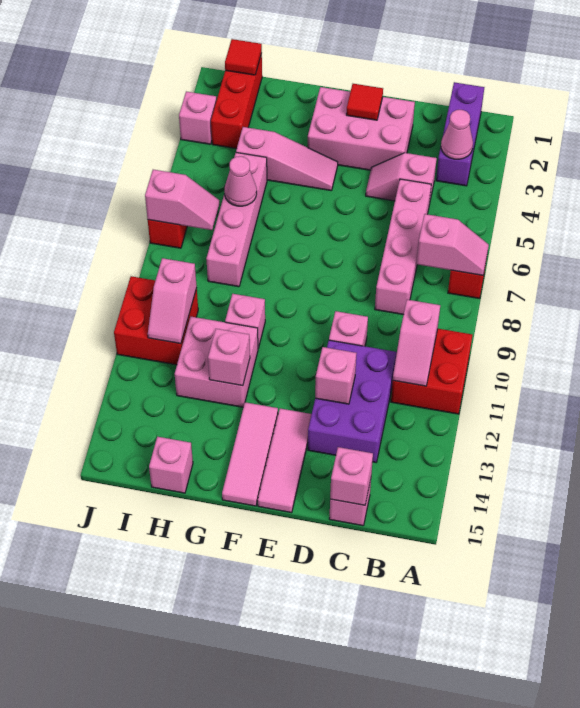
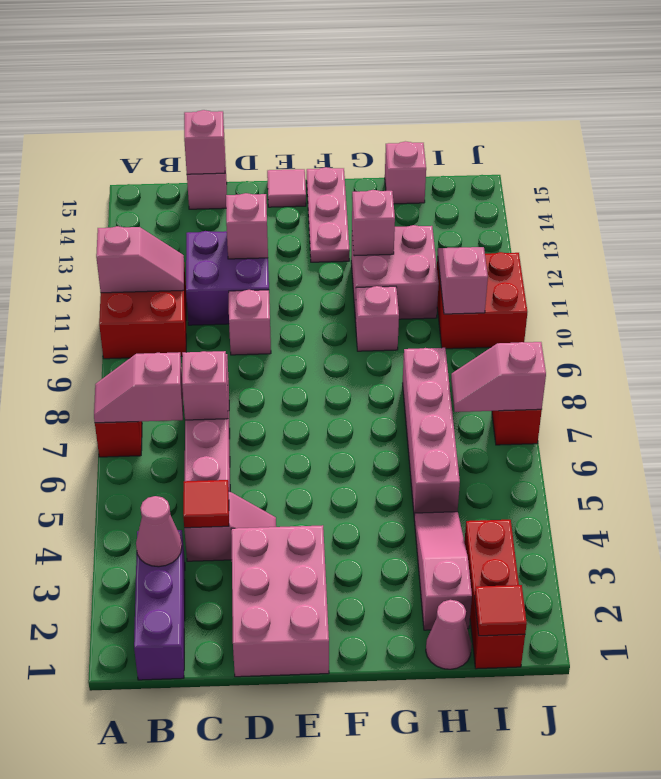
pink slope B10:B11 level 2 top 10 -> pink slope A11:B11 level 2 top A
purple brick C11:D13 level 1 -> purple brick C11:D12 level 1
pink brick D2:F3 level 1 -> pink brick D1:E3 level 1
red tile E2 level 2 -> red tile C4 level 2
pink tile E13:E15 level 1 -> pink tile E15 level 1
pink slope F4:H4 level 1 top H -> pink slope H2:H4 level 1 top 2
pink tile F13:F15 level 1 -> pink plate F13:F15 level 1
pink cone H6 level 2 -> pink cone H1 level 1
pink brick J3 level 1 -> pink brick C7 level 2

